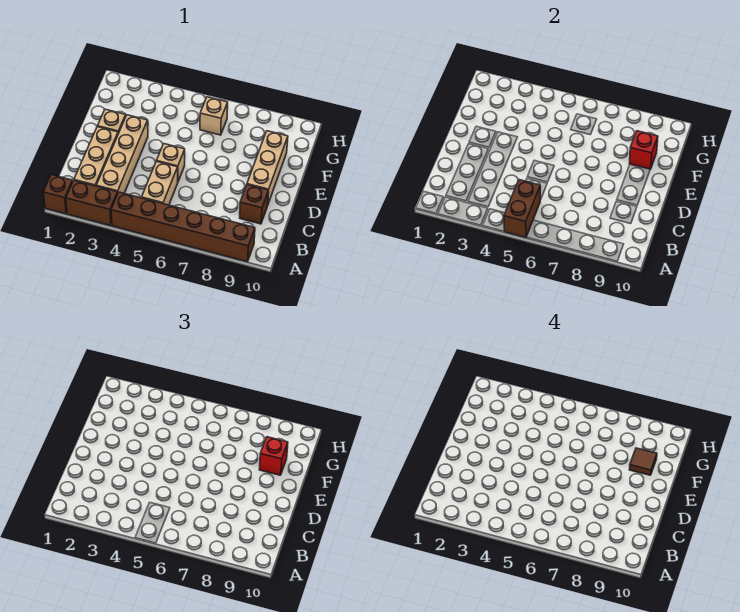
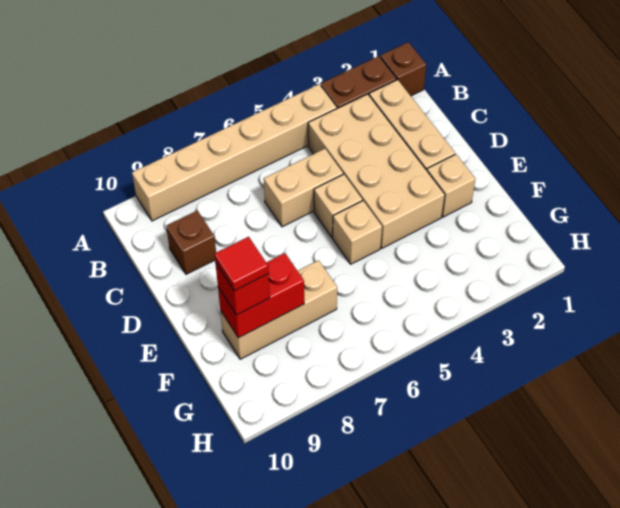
brown brick A4:A9 level 1 -> tan brick A4:A9 level 1
brown brick A5:B5 level 2 -> none
tan brick B3:E3 level 1 -> tan brick B3:E4 level 1
tan brick B5:C5 level 1 -> tan brick C5:C6 level 1
tan brick D9:F9 level 1 -> tan brick F7:F9 level 1
red brick F9 level 2 -> red brick F8:F9 level 2
brown tile F9 level 4 -> red tile F9 level 4
tan brick G6 level 1 -> tan brick E5 level 1

